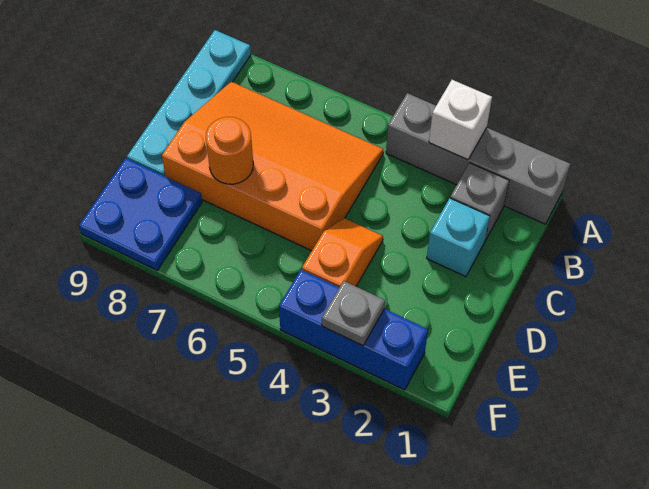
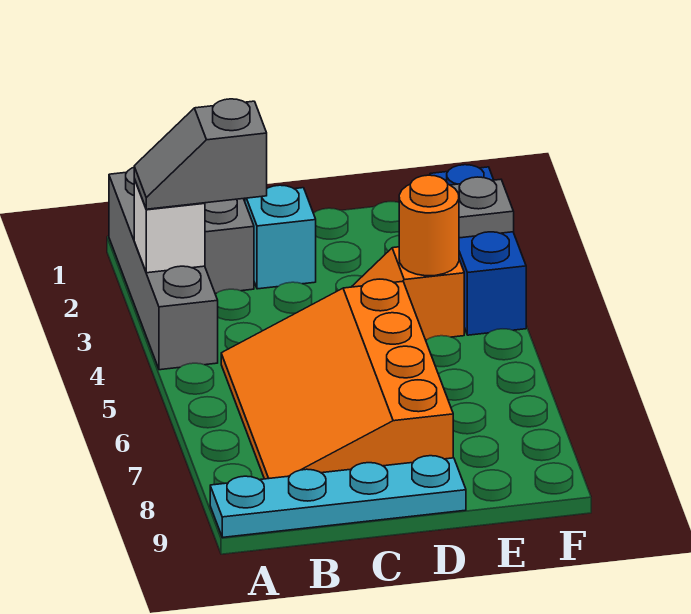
none -> grey slope A3:B3 level 3 top B
orange round brick D7 level 2 -> orange round brick E4 level 2
blue plate E8:F9 level 1 -> none

